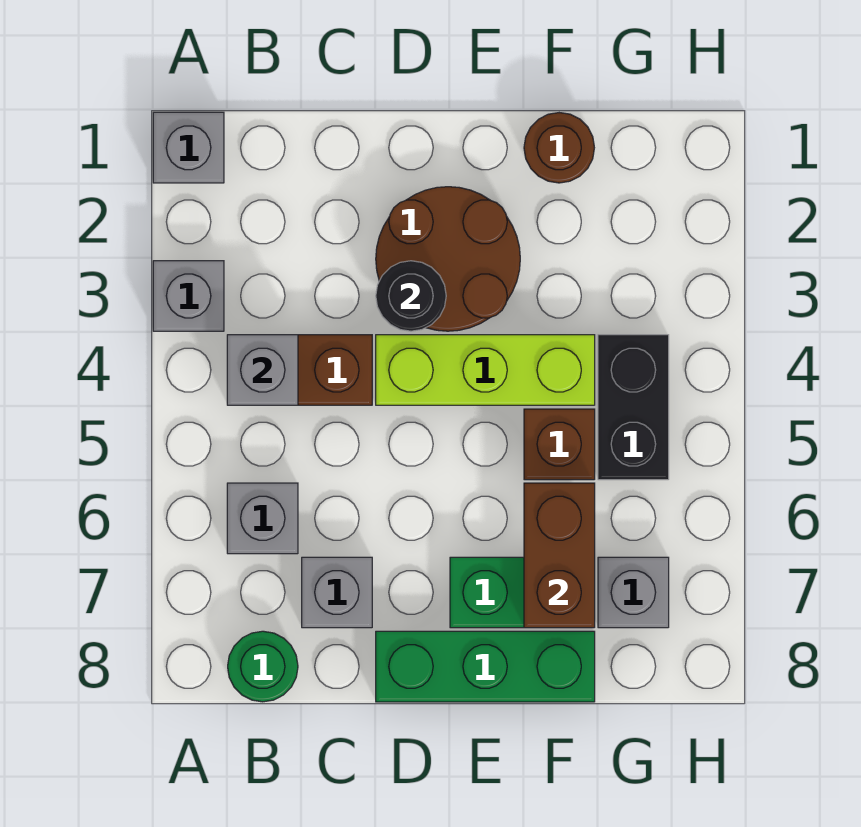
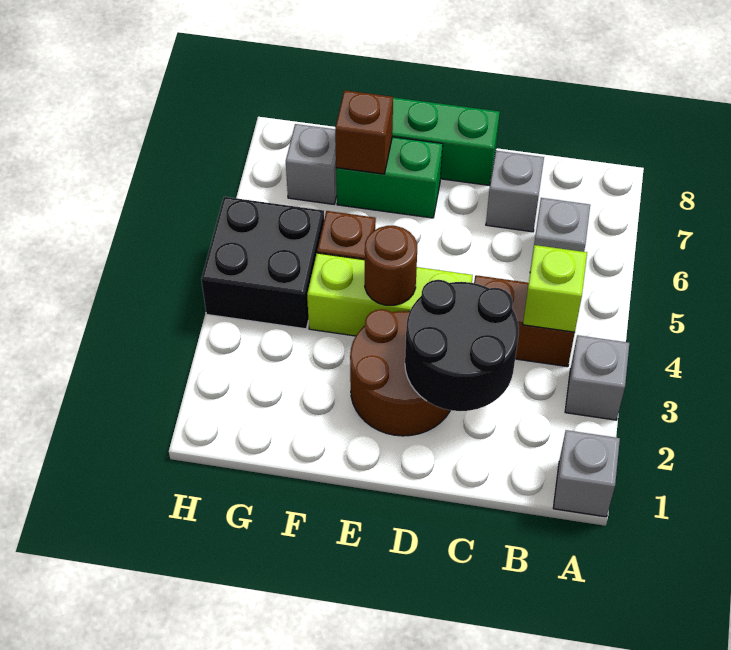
grey brick B4 level 2 -> lime brick B4 level 2
green round brick B8 level 1 -> none
black round brick D3 level 2 -> black round brick C2:D3 level 2
brown round brick F1 level 1 -> brown round brick E4 level 2
brown brick F6:F7 level 2 -> brown brick F7 level 2
black brick G4:G5 level 1 -> black brick G4:H5 level 1

